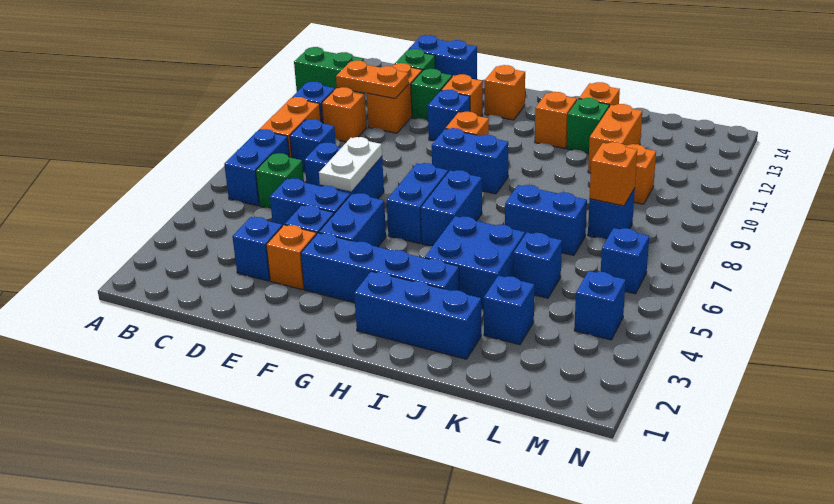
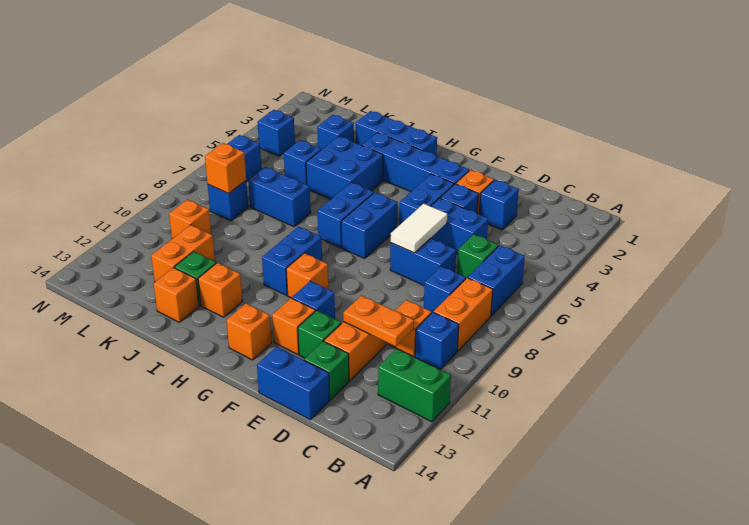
white plate E6:E7 level 2 -> white tile E6:E7 level 2
blue brick G9:H9 level 1 -> blue brick H9:H10 level 1

